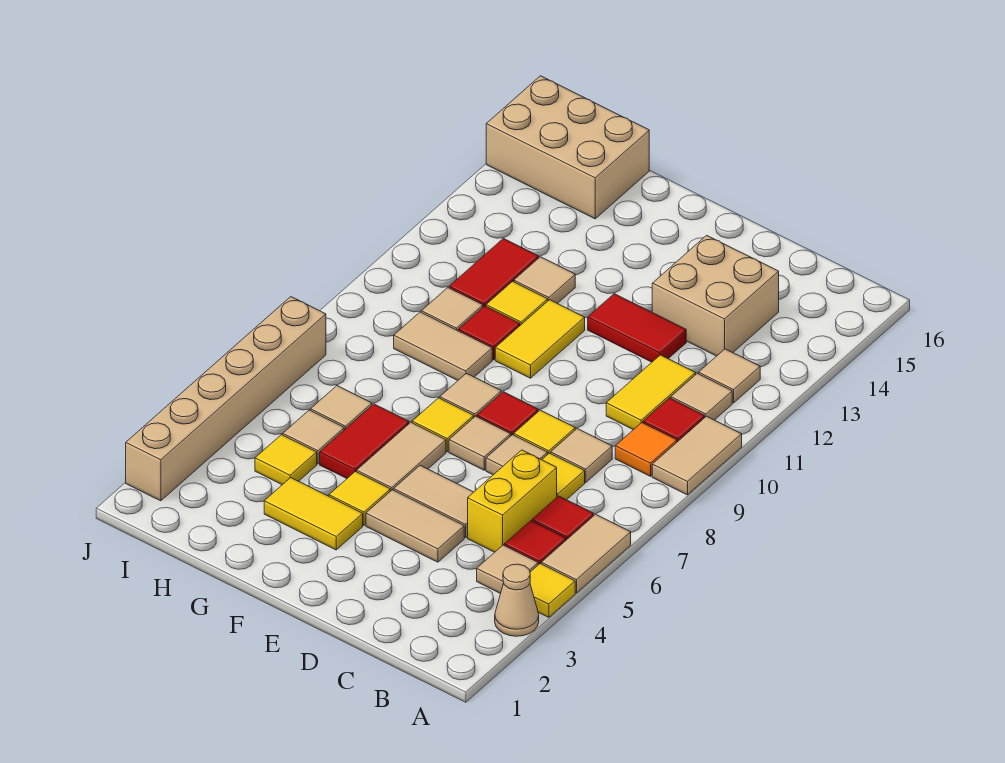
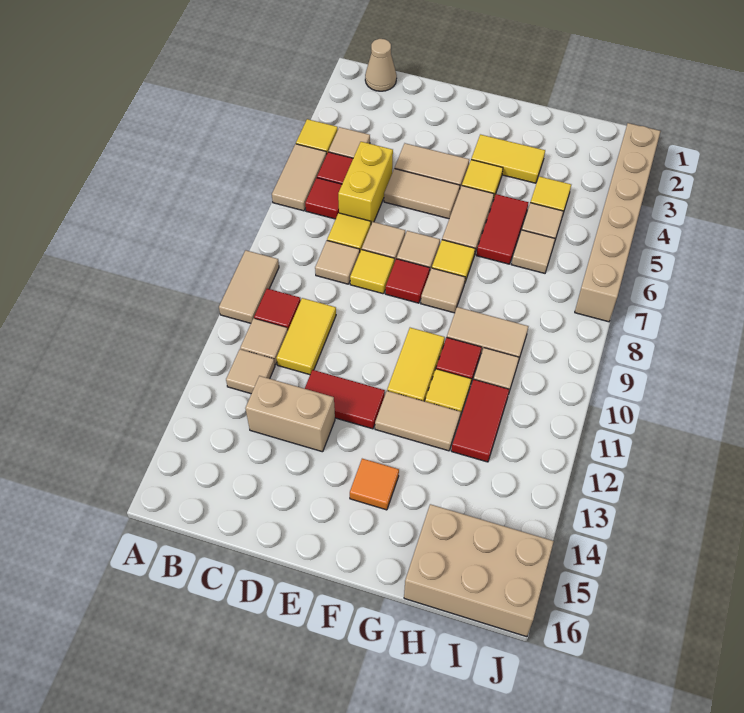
tan cone A3 level 1 -> tan cone B1 level 1
orange tile B9 level 1 -> orange tile F14 level 1
tan brick C13:D14 level 1 -> tan brick C13:D13 level 1
tan tile G12 level 1 -> tan tile F12:G12 level 1

